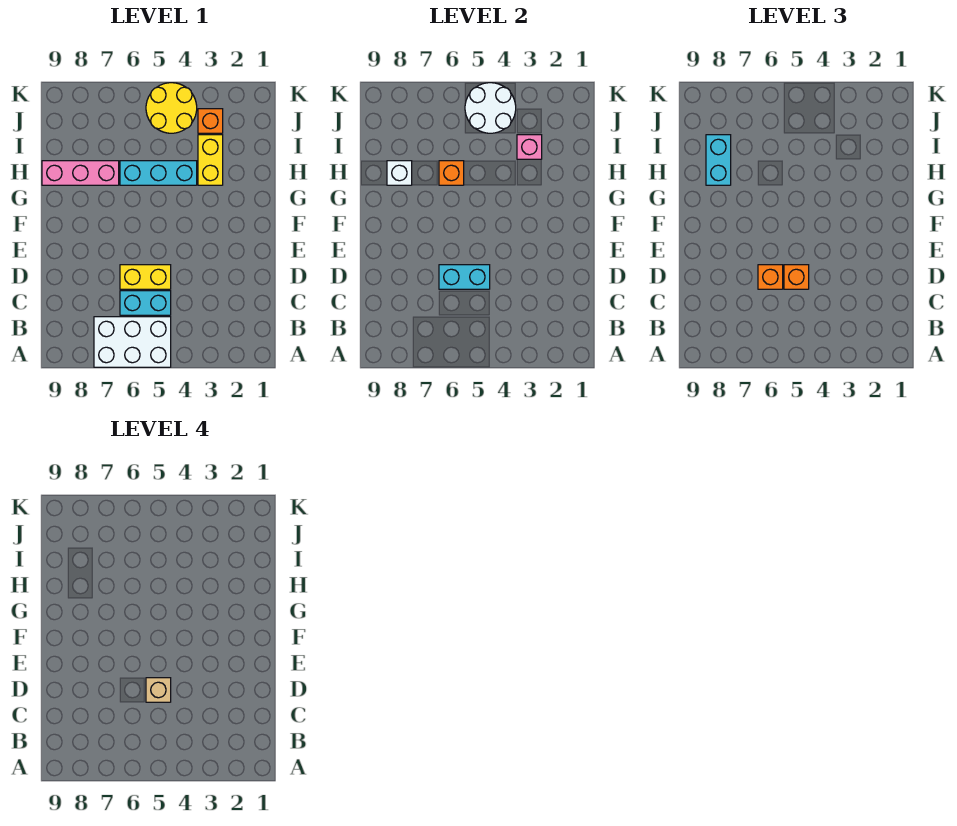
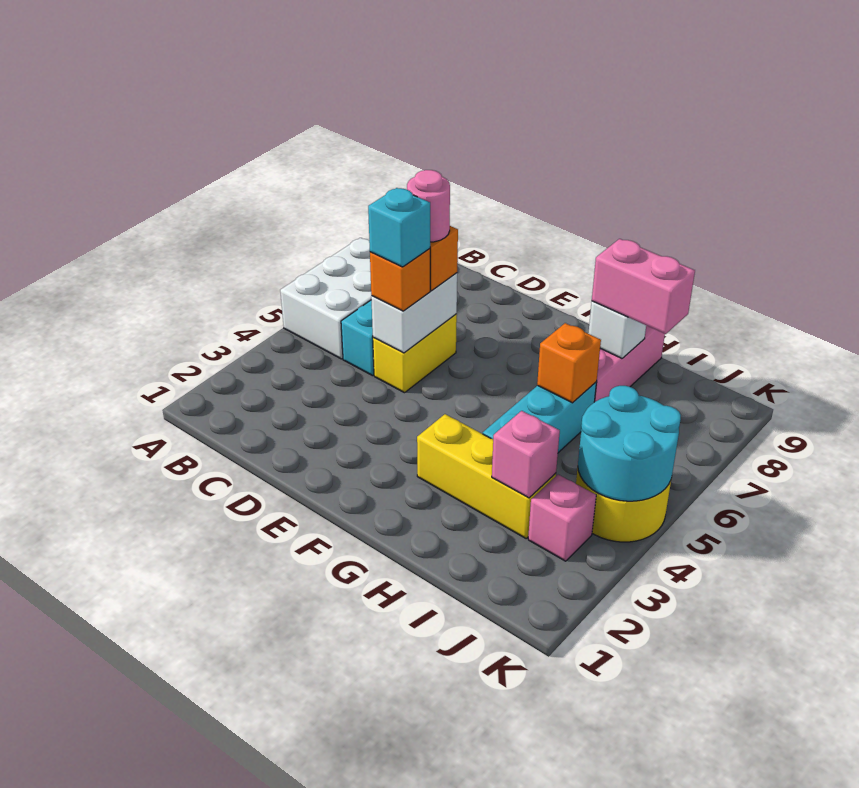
cyan brick D5:D6 level 2 -> white brick D5:D6 level 2
tan brick D5 level 4 -> cyan brick D5 level 4
none -> pink round brick D6 level 4
yellow brick H3:I3 level 1 -> yellow brick G3:I3 level 1
cyan brick H8:I8 level 3 -> pink brick H8:I8 level 3
orange brick J3 level 1 -> pink brick J3 level 1
white round brick J4:K5 level 2 -> cyan round brick J4:K5 level 2

